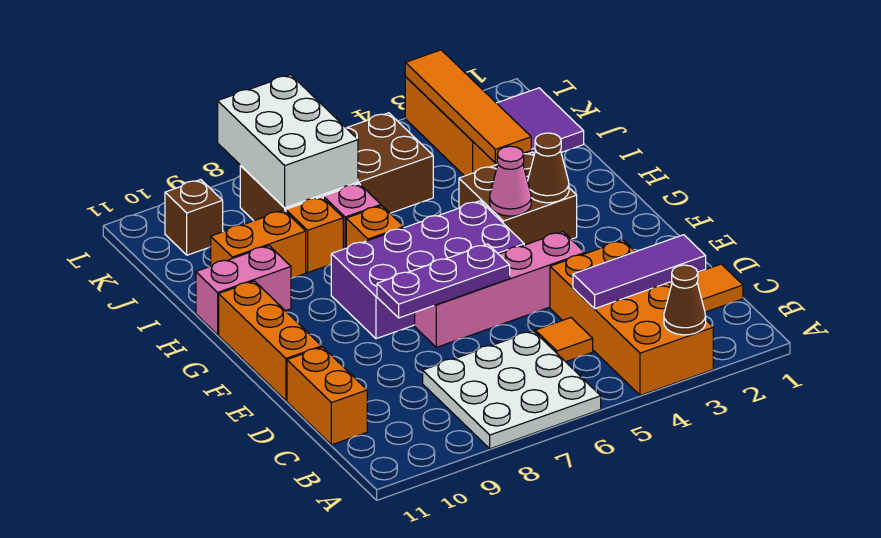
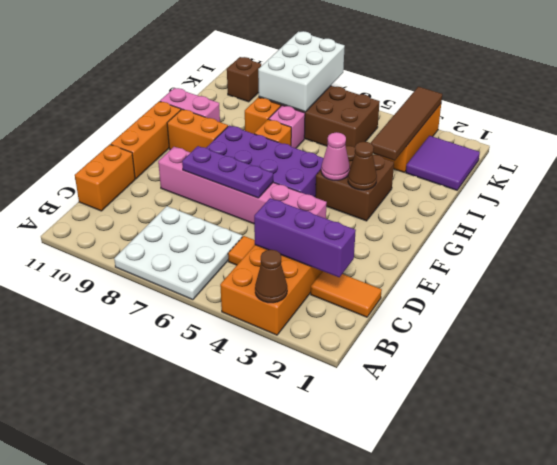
purple tile C2:C4 level 2 -> purple brick C2:C4 level 2
pink brick E4:E7 level 1 -> pink brick E4:E9 level 1
orange tile I3:L3 level 2 -> brown tile I3:L3 level 2
orange brick I9:I10 level 1 -> orange brick G9:G10 level 1

